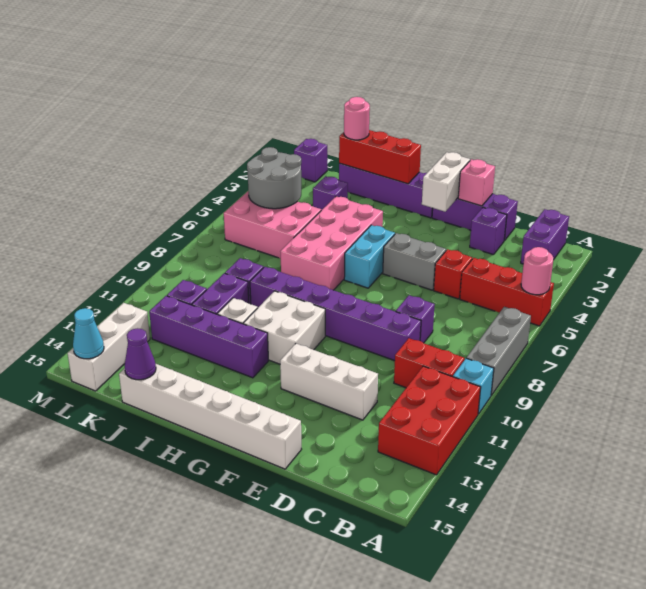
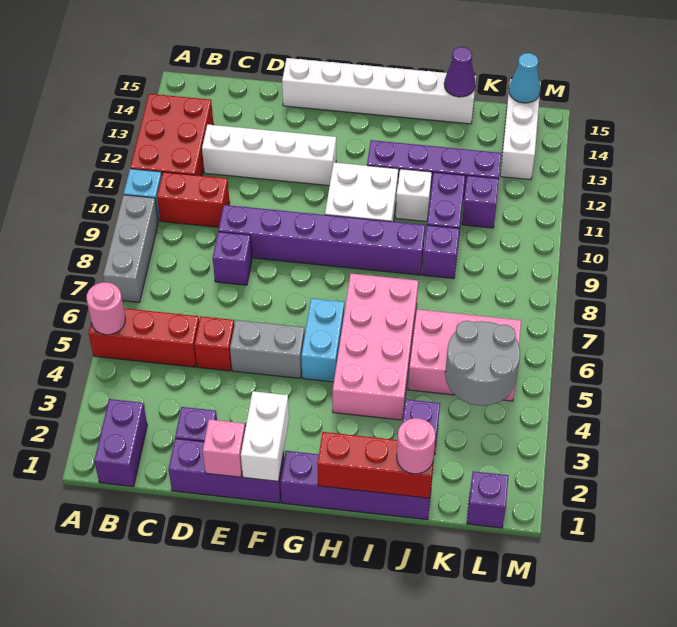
white brick D12:F12 level 1 -> white brick C12:F12 level 1

